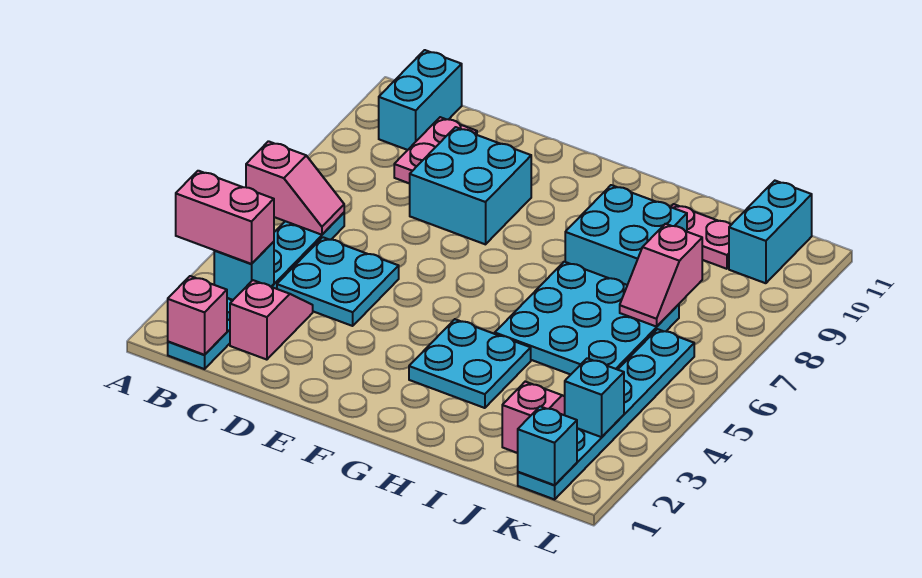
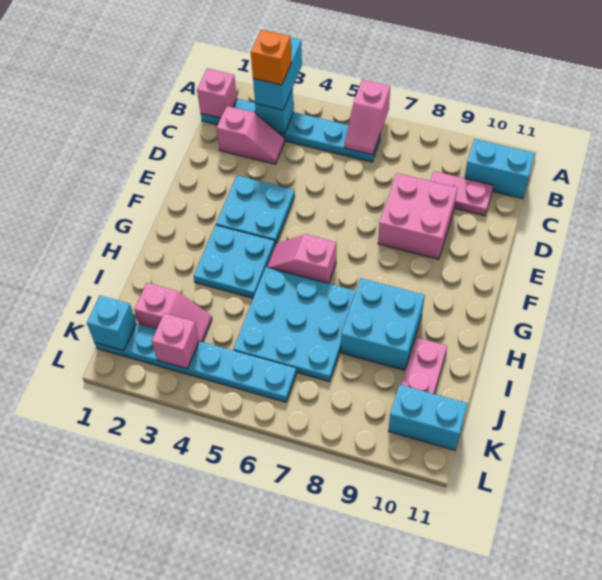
pink brick A3:B3 level 3 -> cyan brick A3:B3 level 3
none -> orange brick B3 level 4
cyan plate C4:D5 level 1 -> cyan plate E3:F4 level 1
cyan brick D8:E9 level 1 -> pink brick D8:E9 level 1
pink slope J7:J8 level 2 top 8 -> pink slope G5:G6 level 1 top 6
cyan brick K3 level 2 -> pink brick K3 level 2

